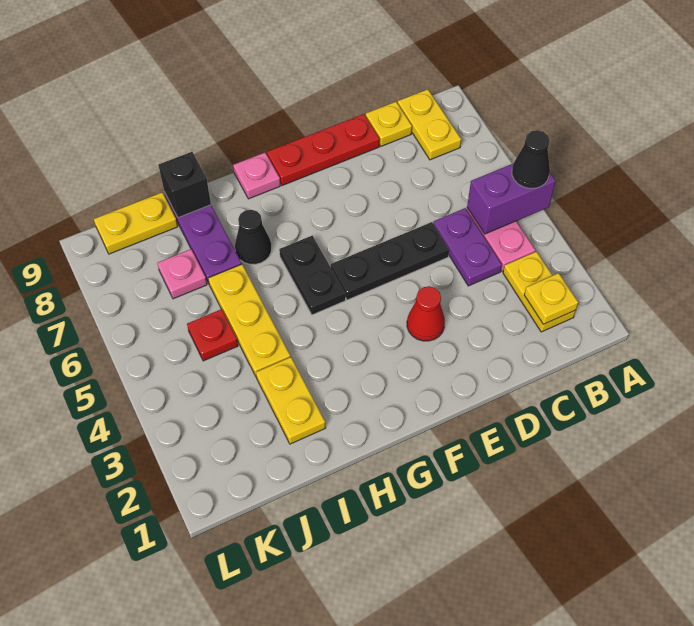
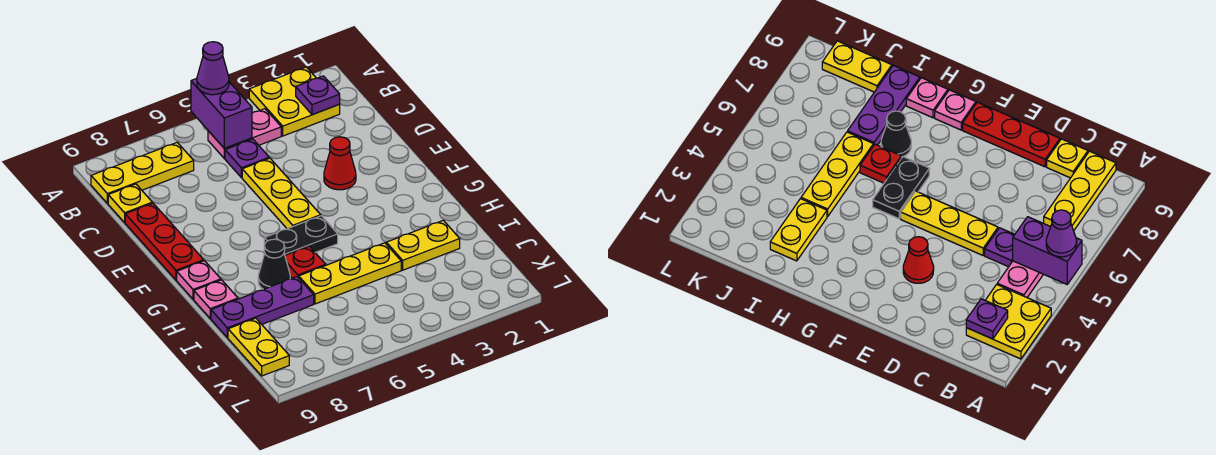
black cone A5 level 3 -> purple cone A5 level 3
yellow plate B2:B3 level 1 -> yellow plate A2:B3 level 1
yellow plate B2 level 2 -> purple plate B2 level 2
yellow plate B8:B9 level 1 -> yellow plate B7:B9 level 1
purple plate C4:C5 level 1 -> purple plate C5 level 1
black plate D5:F5 level 1 -> yellow plate D5:F5 level 1
black brick I9 level 2 -> none
red plate J5 level 1 -> red plate H6 level 1
pink plate J7 level 1 -> pink plate H9 level 1

